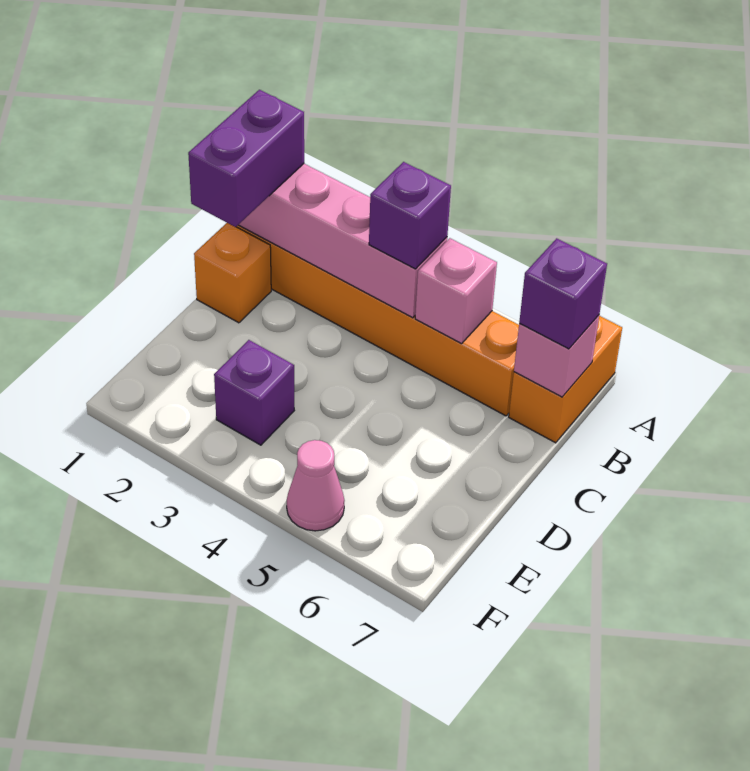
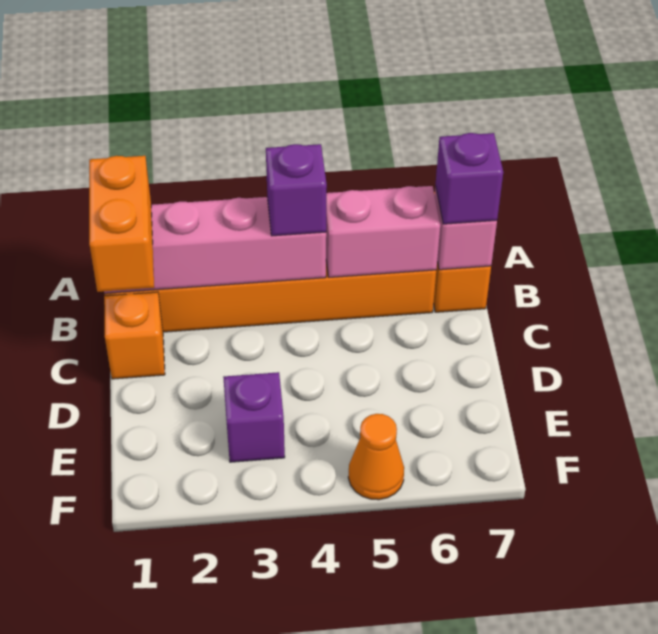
purple brick B1:C1 level 3 -> orange brick B1:C1 level 3
pink brick B5 level 2 -> pink brick B5:B6 level 2
pink cone F5 level 1 -> orange cone F5 level 1

